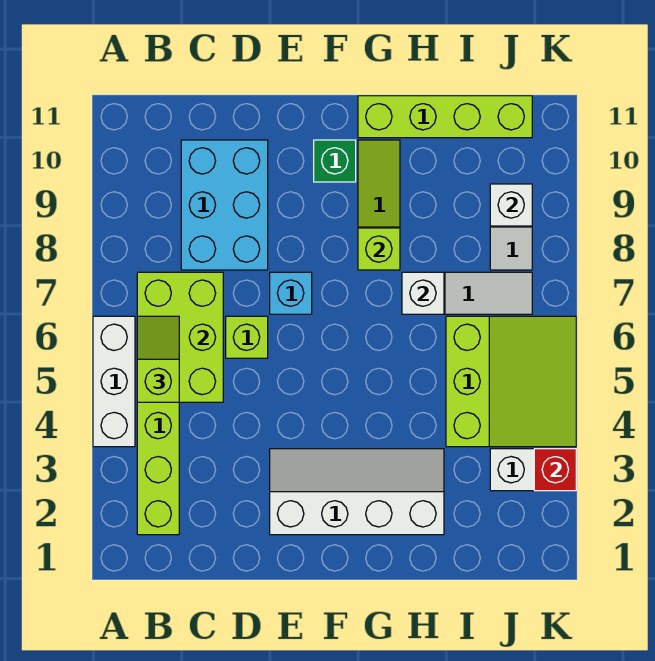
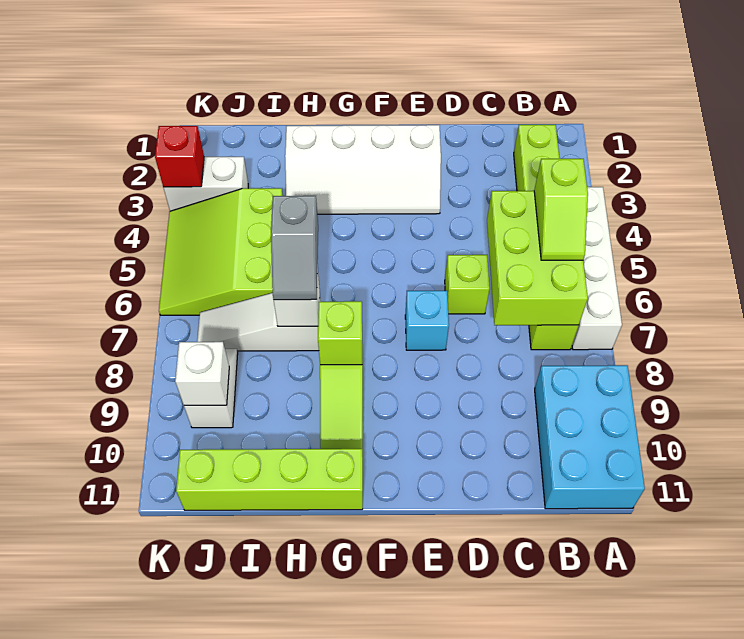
white brick A4:A6 level 1 -> white brick A4:A7 level 1
cyan brick C8:D10 level 1 -> cyan brick A9:B11 level 1
green brick F10 level 1 -> none
none -> grey slope H6:H7 level 3 top 6

